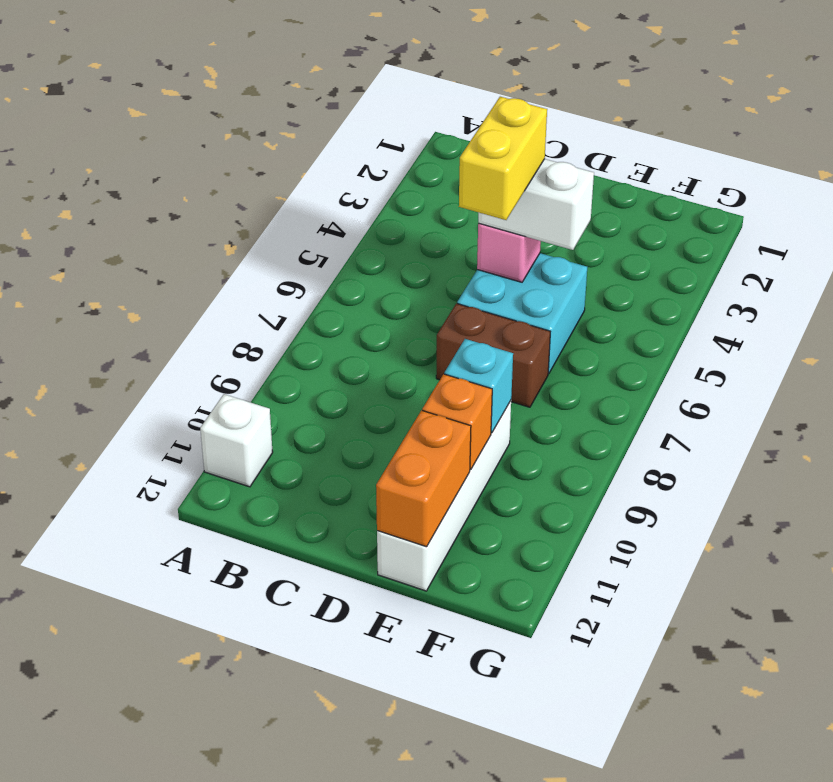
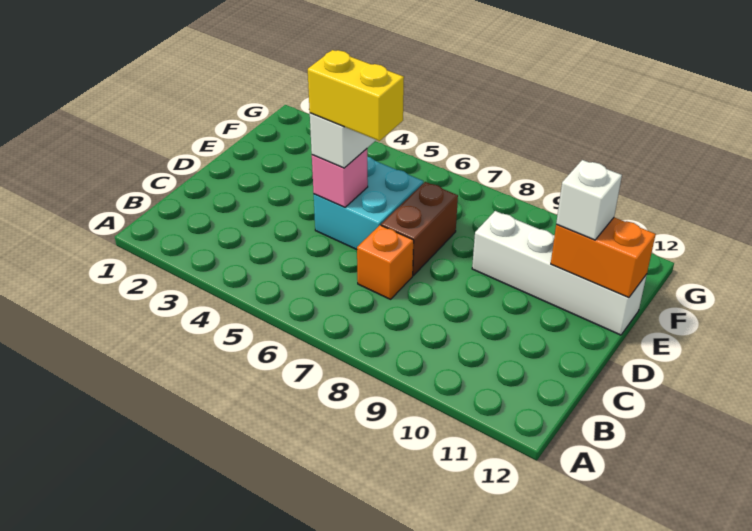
white brick A11 level 1 -> white brick E11 level 3
cyan brick E9 level 2 -> none
orange brick E10 level 2 -> orange brick C7 level 1

